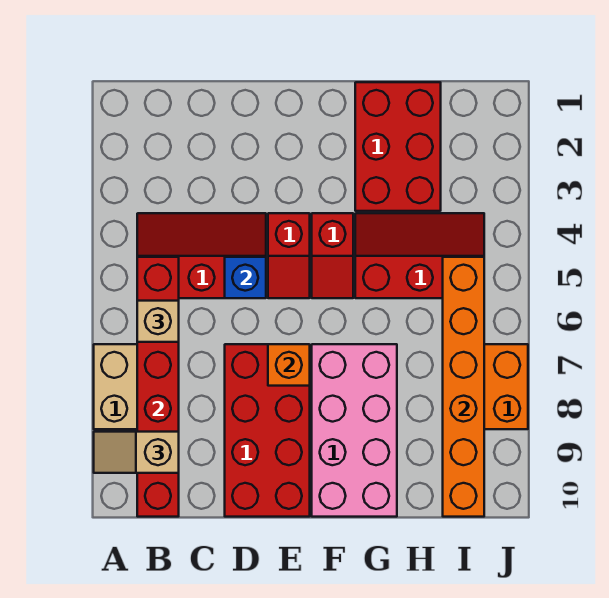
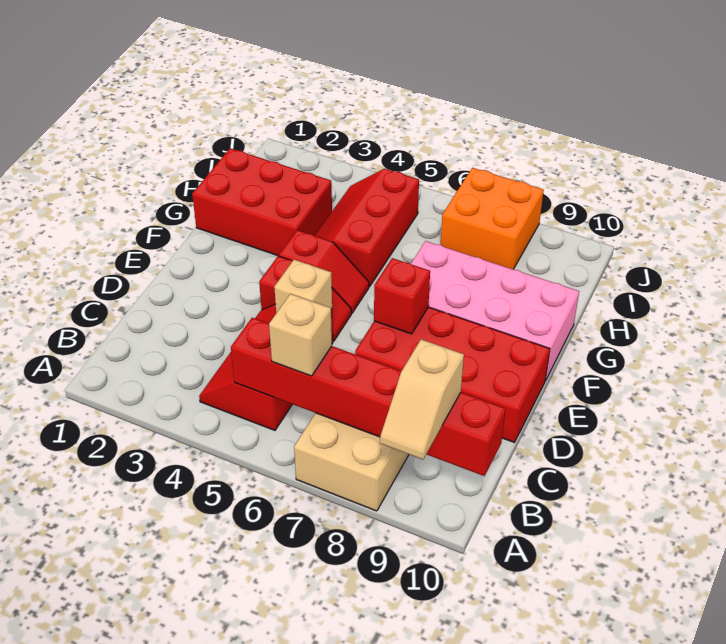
blue brick D5 level 2 -> tan brick D5 level 2
orange brick E7 level 2 -> red brick E7 level 2
orange brick I5:I10 level 2 -> none

